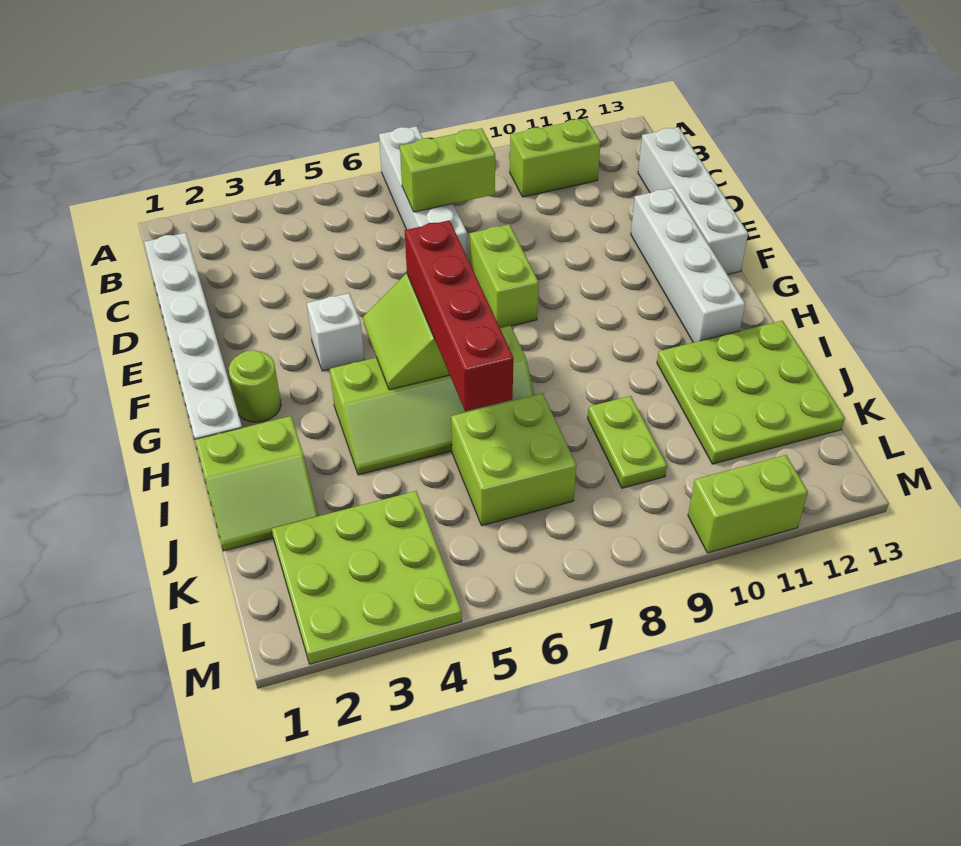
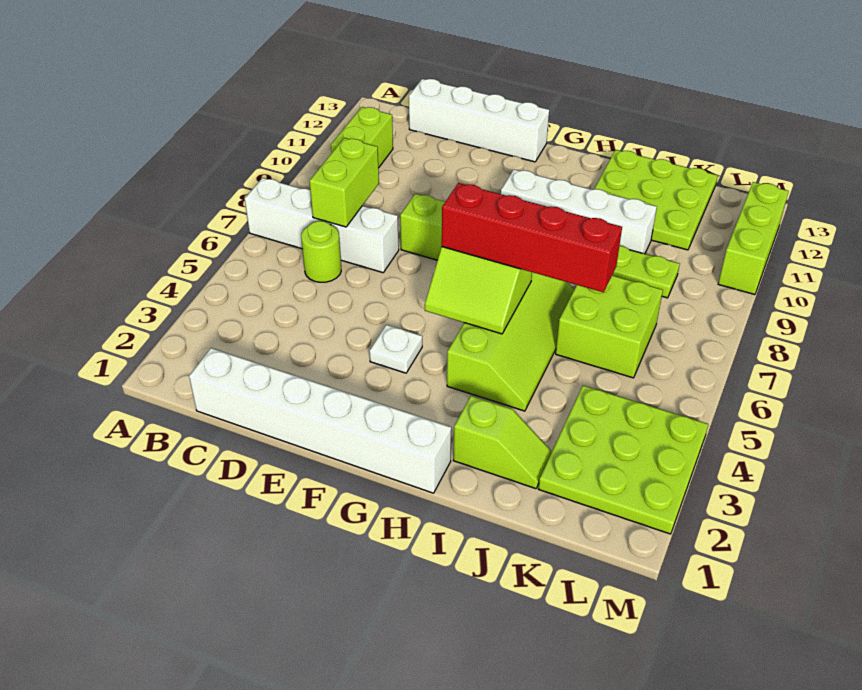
white brick E12:H12 level 1 -> white brick G10:J10 level 1
white brick F4 level 1 -> white plate F4 level 1
lime round brick G2 level 1 -> lime round brick C6 level 1
lime slope I1:J2 level 1 top I -> lime slope I2:J2 level 1 top I
lime brick M10:M11 level 1 -> lime brick M10:M12 level 1

